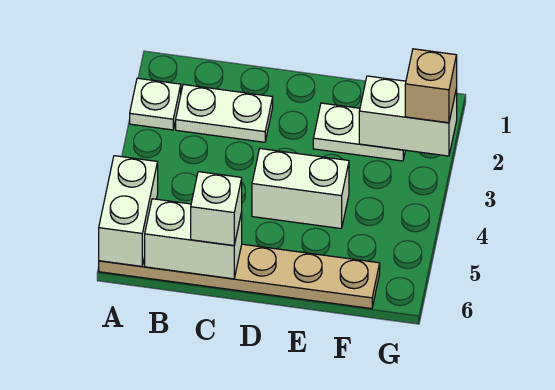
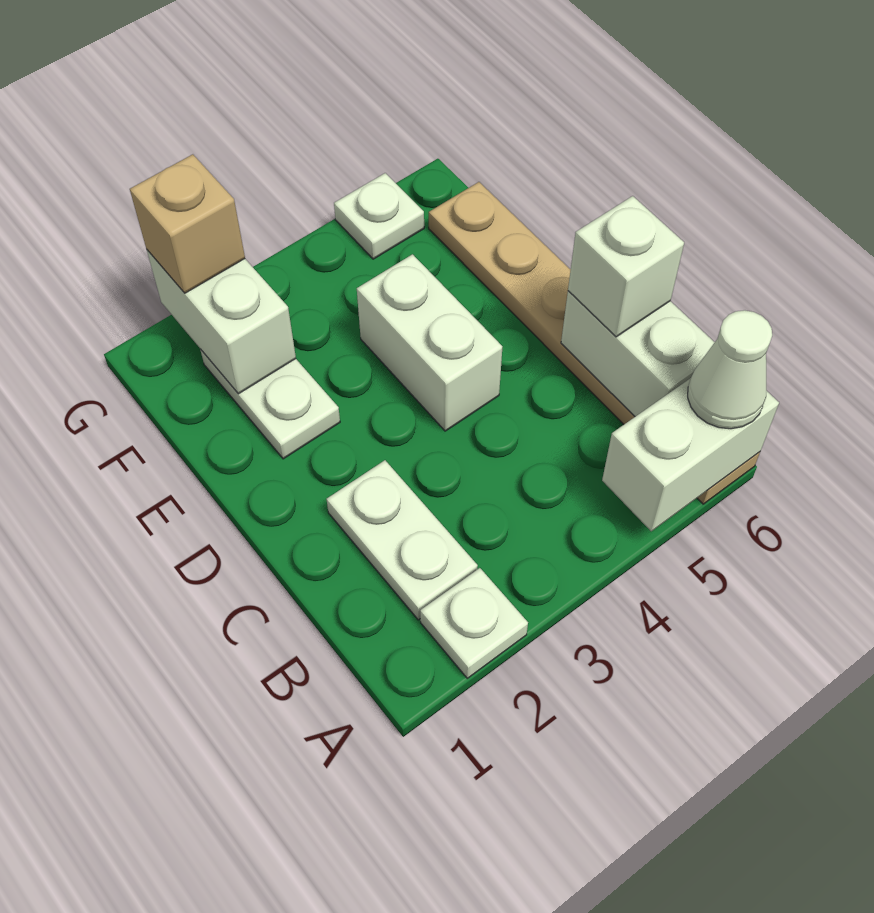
none -> white cone A6 level 3
none -> white plate G5 level 1

